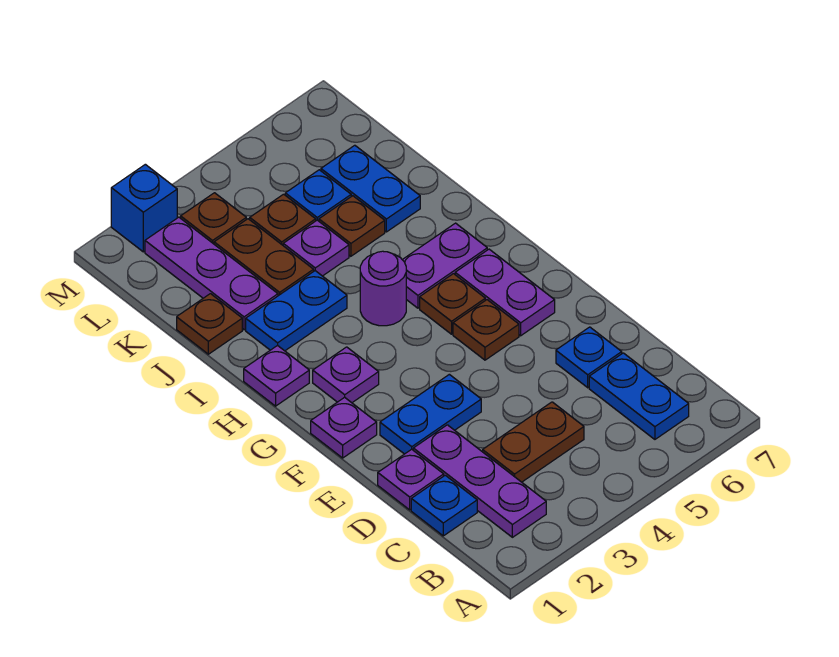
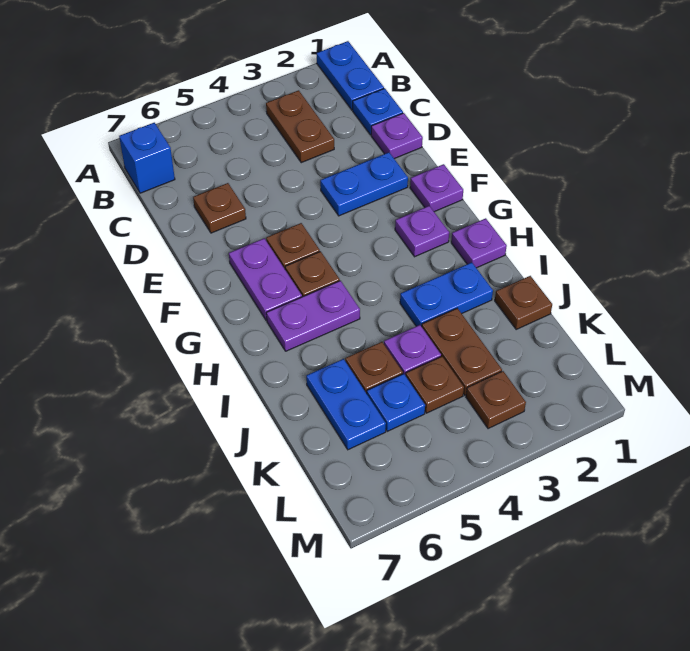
purple plate B2:D2 level 1 -> none
blue plate B6:C6 level 1 -> blue plate A1:B1 level 1
brown plate C3:C4 level 1 -> brown plate B3:C3 level 1
blue plate D6 level 1 -> brown plate D6 level 1
purple round brick H4 level 1 -> none
purple plate J2:L2 level 1 -> none
blue brick M2 level 1 -> blue brick B7 level 1

